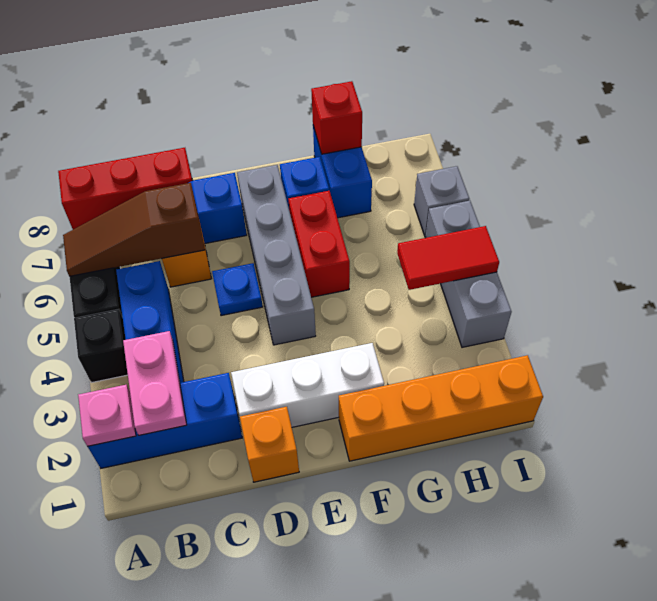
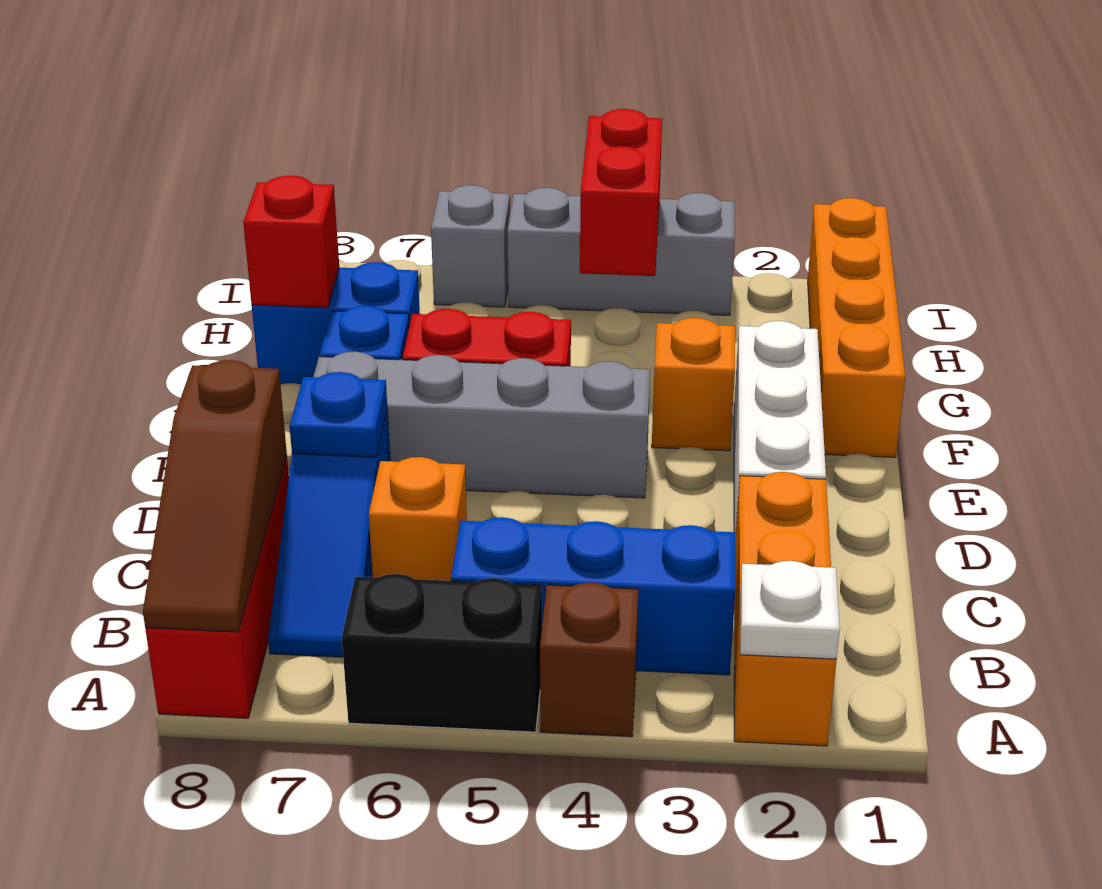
blue brick A2:C2 level 1 -> orange brick A2:C2 level 1
pink plate A2 level 2 -> white plate A2 level 2
black brick A4 level 1 -> brown brick A4 level 1
brown slope A6:C6 level 2 top C -> brown slope A8:C8 level 2 top C
pink plate B2:B3 level 2 -> none
orange brick D1 level 1 -> orange brick F3 level 1
blue plate D5 level 1 -> blue plate D7 level 2
red tile H4:I4 level 2 -> red brick H4:I4 level 2

